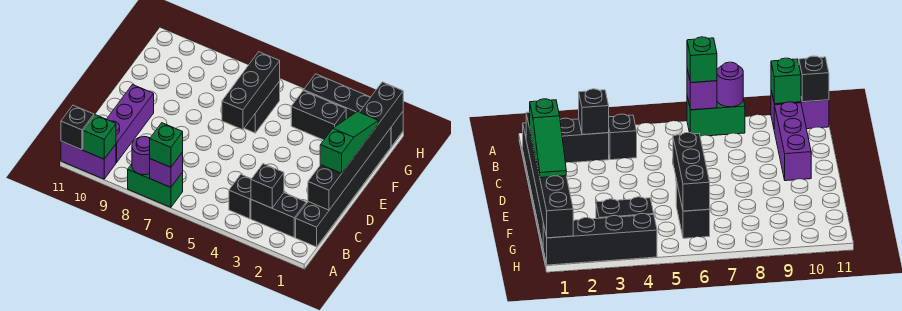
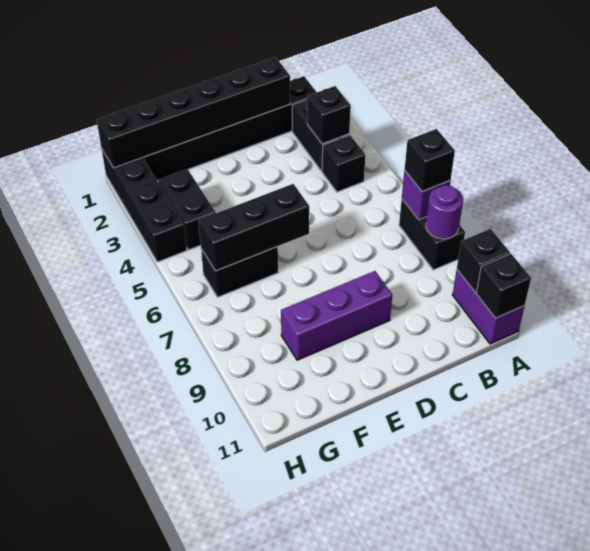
green brick A7:A8 level 1 -> black brick A7:A8 level 1
green brick A7 level 3 -> black brick A7 level 3
green brick A10 level 2 -> black brick A10 level 2
purple brick B10:D10 level 1 -> purple brick D9:F9 level 1
green slope D1:F1 level 3 top D -> none

